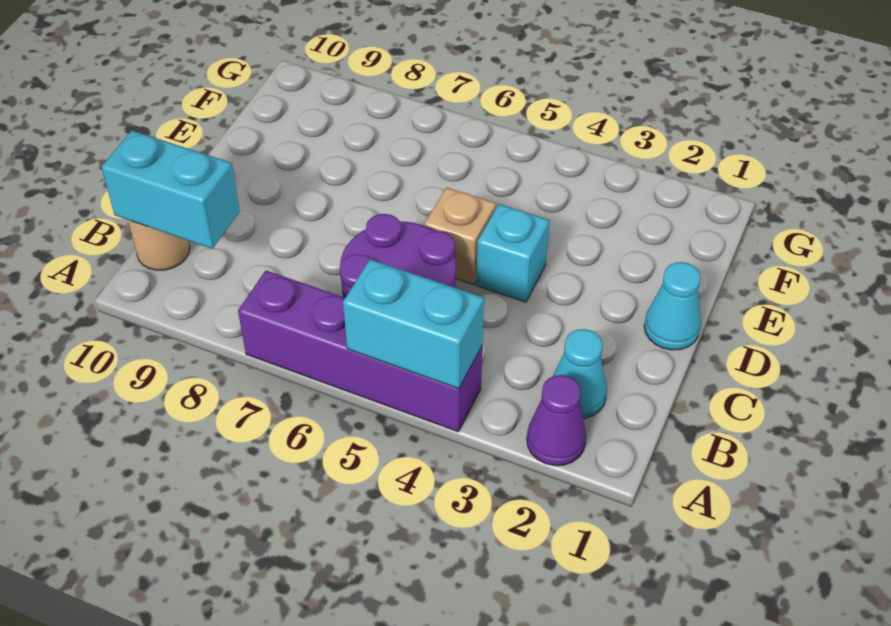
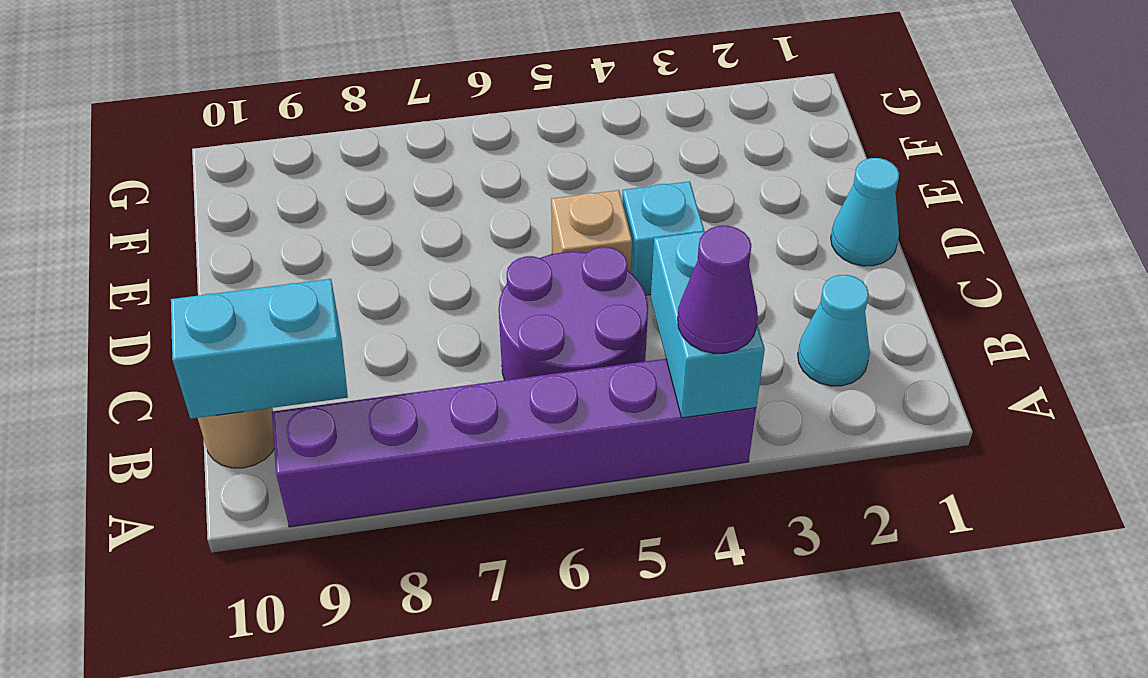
purple cone A2 level 1 -> purple cone A4 level 3
purple brick A4:A7 level 1 -> purple brick A4:A9 level 1
cyan brick A4:A5 level 2 -> cyan brick A4:B4 level 2

